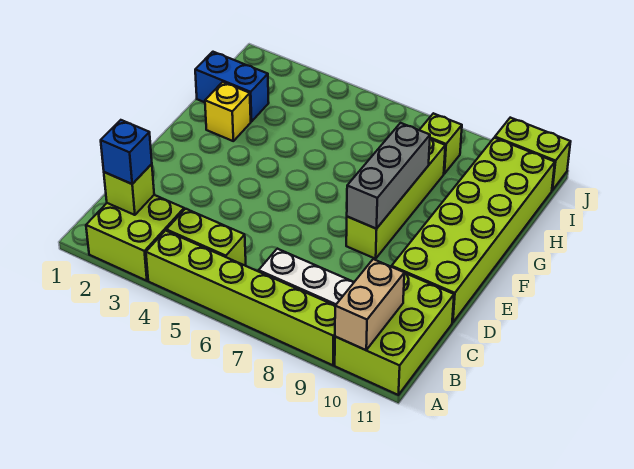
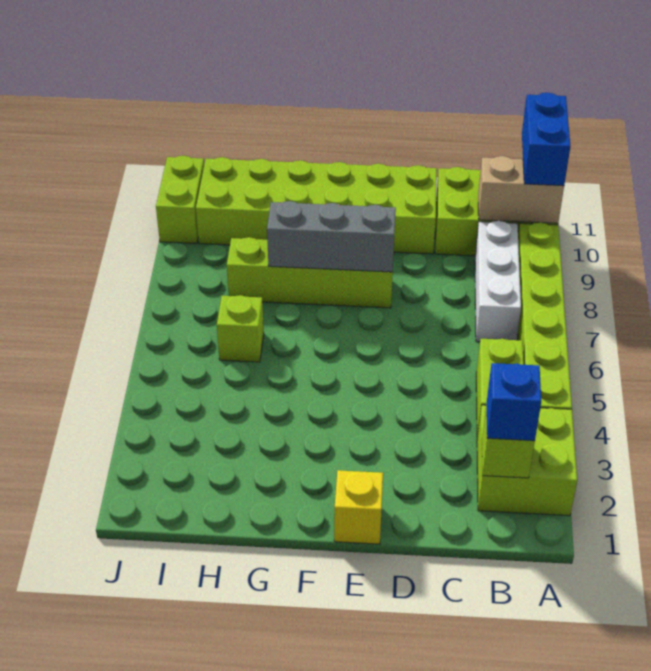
yellow brick G2 level 1 -> yellow brick E1 level 1
blue brick H1:H2 level 1 -> blue brick A10:A11 level 3
lime brick I8 level 1 -> lime brick H6 level 1

